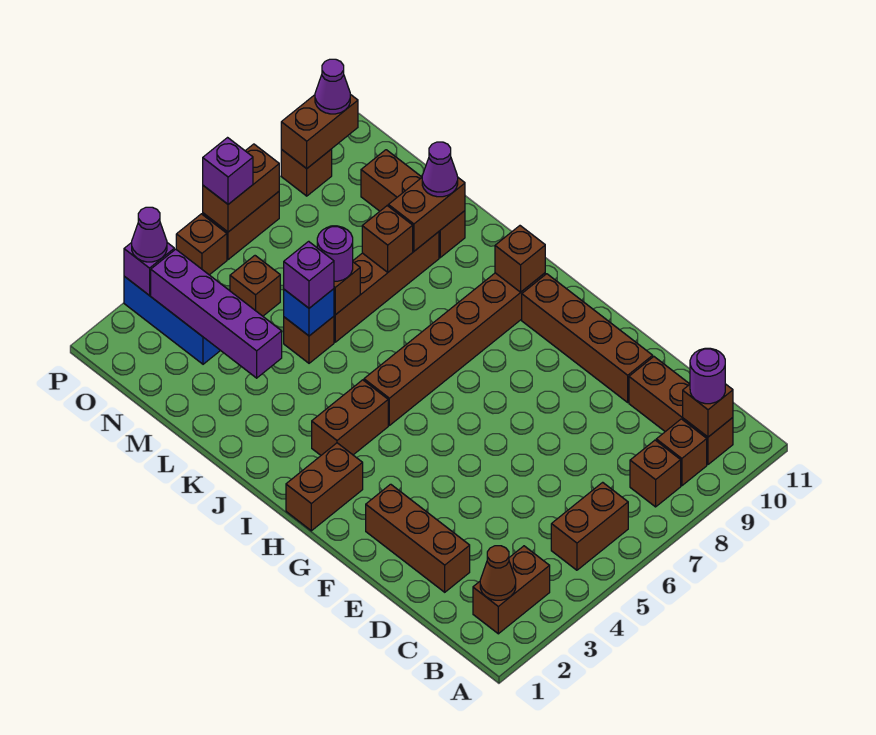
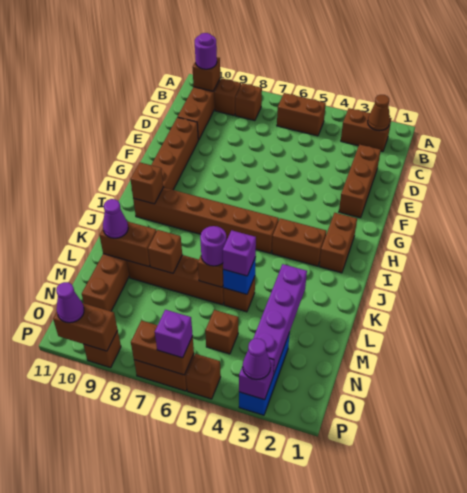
brown brick H1:H2 level 1 -> brown brick H2:I2 level 1

